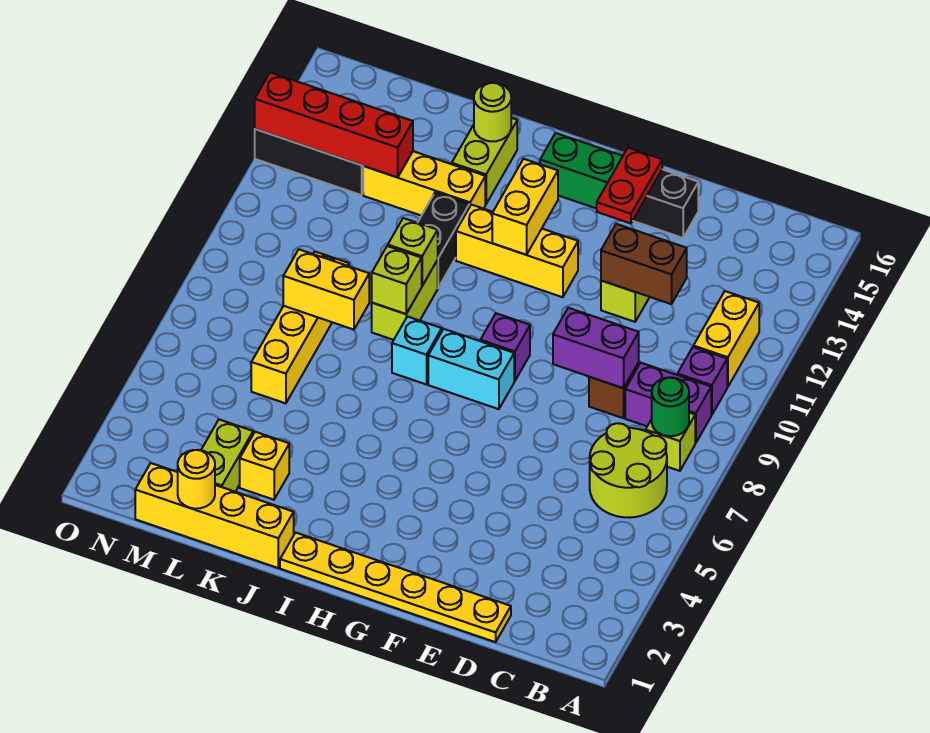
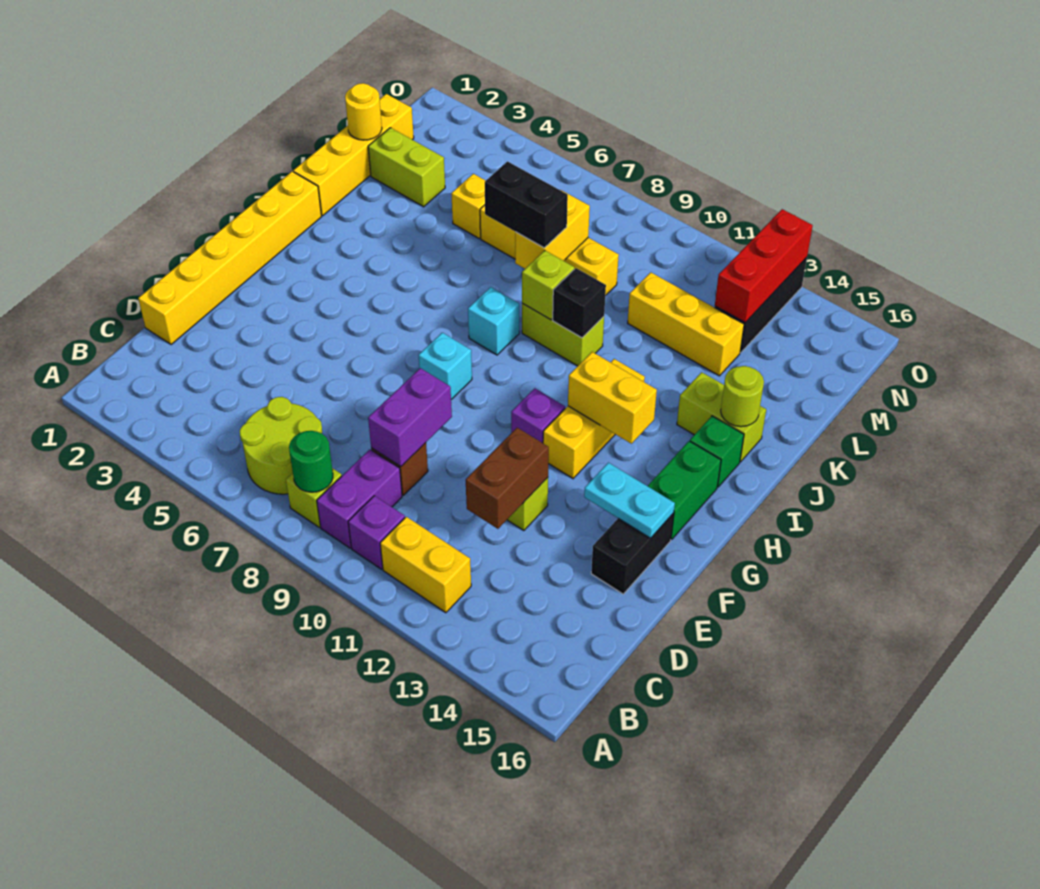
yellow plate D1:I1 level 1 -> yellow brick D1:I1 level 1
red plate F14:F15 level 2 -> cyan plate F14:F15 level 2
cyan brick G8:H8 level 1 -> cyan brick G8 level 1
purple brick G9 level 1 -> purple brick G11 level 1
none -> green brick I15 level 1
lime brick J10 level 2 -> black brick J10 level 2
black brick J11:J12 level 1 -> black brick K7:K8 level 3
yellow brick J13:L13 level 1 -> yellow brick L11:L13 level 1
yellow brick K3 level 1 -> yellow brick L5 level 1
red brick L13:O13 level 2 -> red brick M13:O13 level 2

